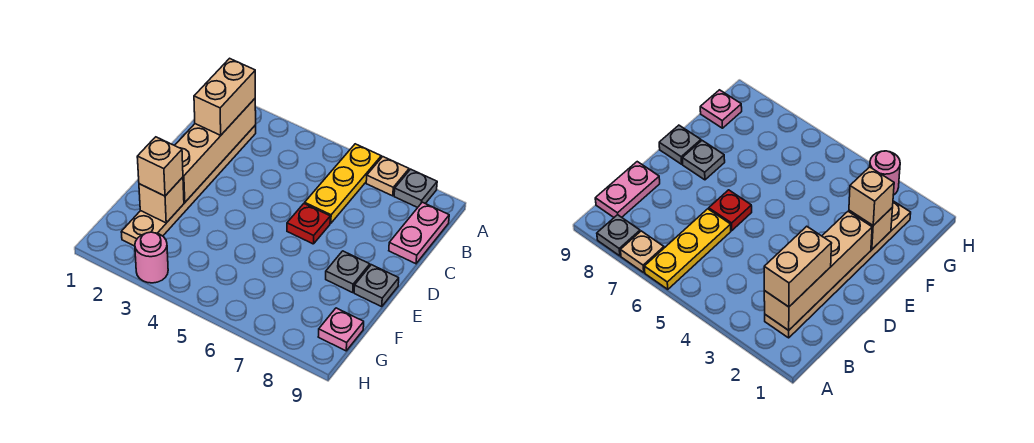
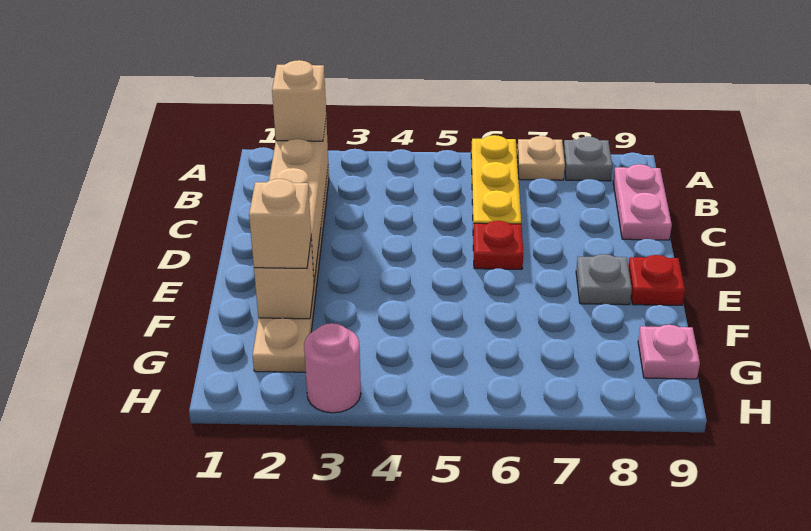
tan brick B2:C2 level 3 -> tan brick B2 level 3
grey plate E9 level 1 -> red plate E9 level 1

